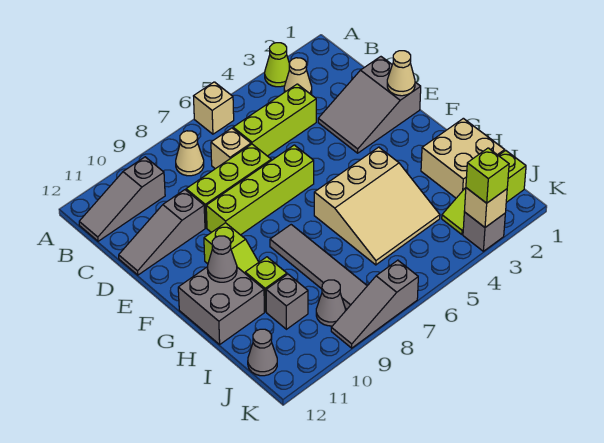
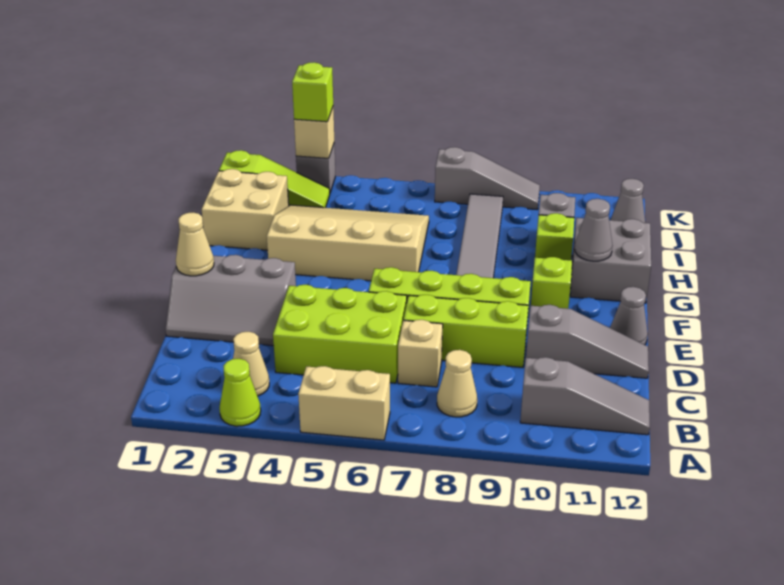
tan brick A6 level 1 -> tan brick A5:A6 level 1
lime brick C4:C6 level 1 -> lime brick C4:D6 level 1
grey slope D1:E3 level 1 top 1 -> grey slope D1:E3 level 1 top E
tan slope G4:I6 level 1 top G -> tan slope G3:I6 level 1 top G
grey cone J9 level 1 -> grey cone E12 level 1

